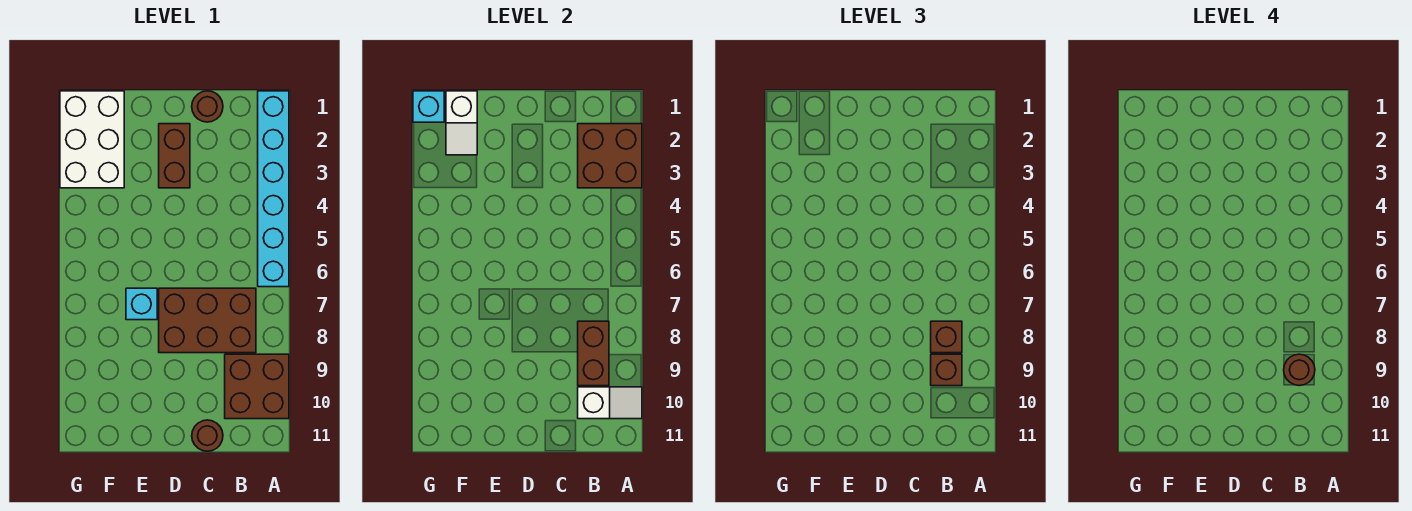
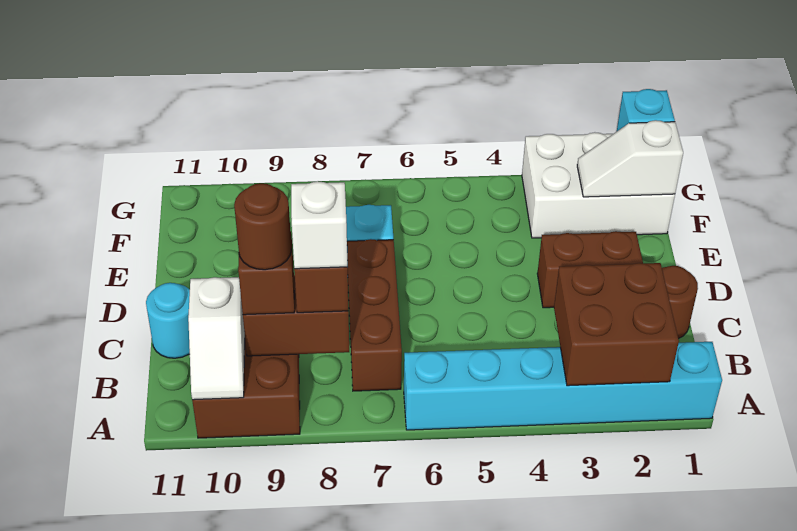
brown brick B7:D8 level 1 -> brown brick B7:D7 level 1
none -> white brick B8 level 4
brown round brick C11 level 1 -> cyan round brick C11 level 1

